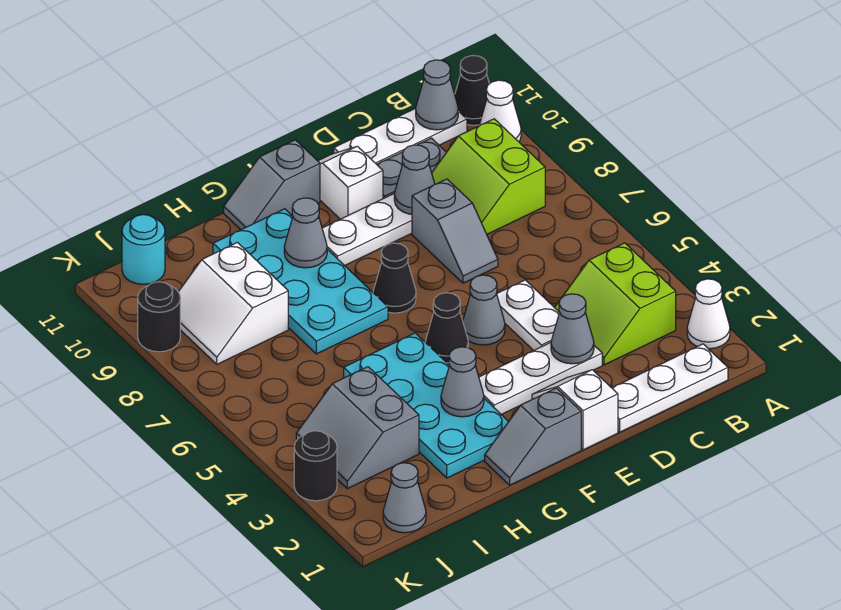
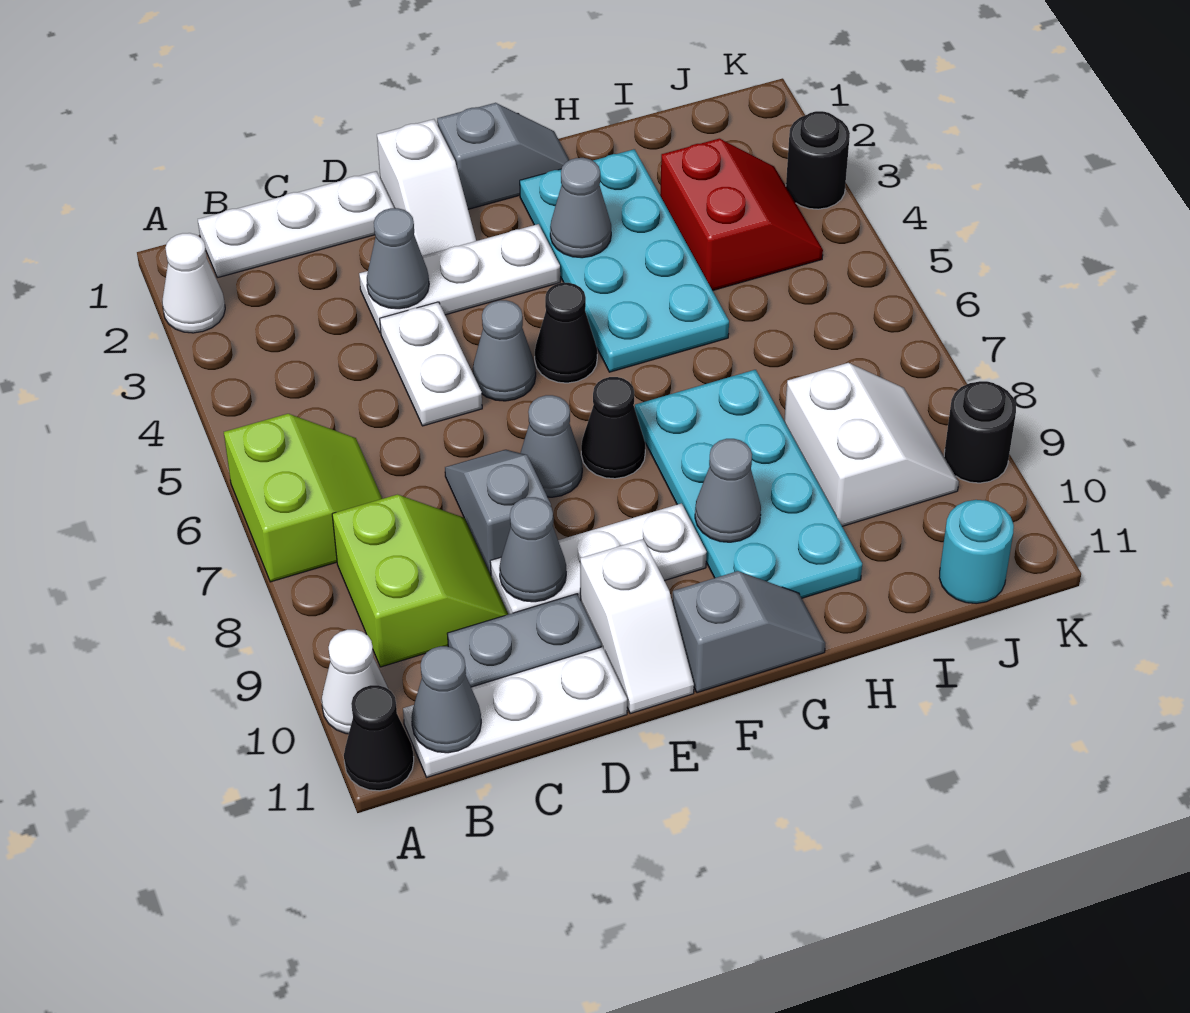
lime slope B3:C4 level 1 top B -> lime slope A6:B7 level 1 top A
grey slope I3:J4 level 1 top I -> red slope I3:J4 level 1 top I
grey cone J1 level 1 -> grey cone E7 level 1

